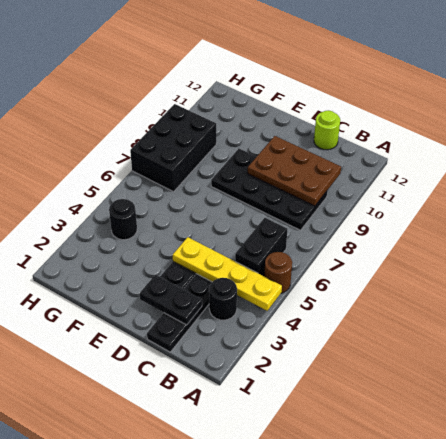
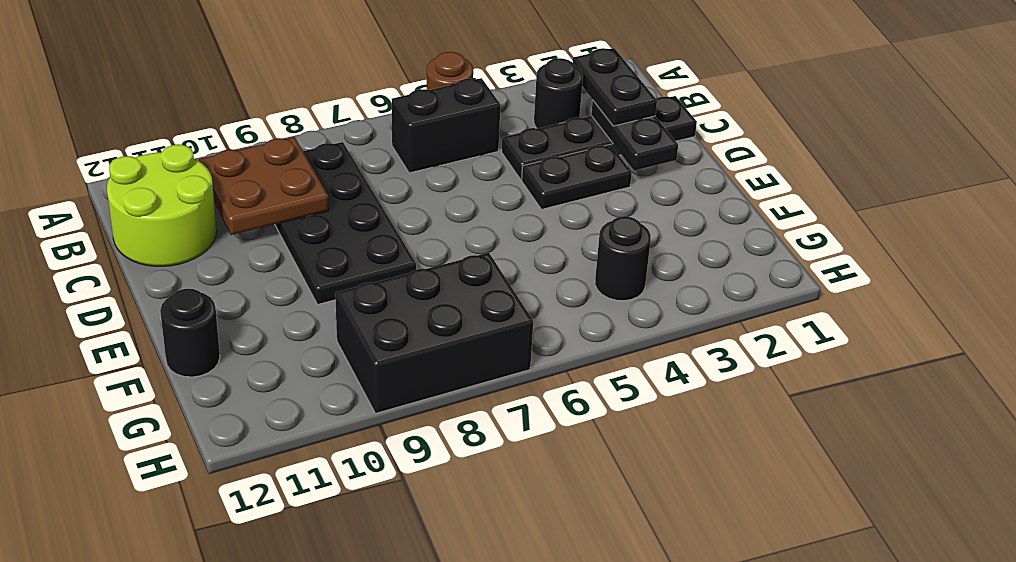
yellow plate A4:D4 level 2 -> none
none -> black plate B2:C2 level 3
brown plate B9:D10 level 2 -> brown plate B9:C10 level 2
lime round brick C12 level 1 -> lime round brick B11:C12 level 1
none -> black round brick F12 level 1

